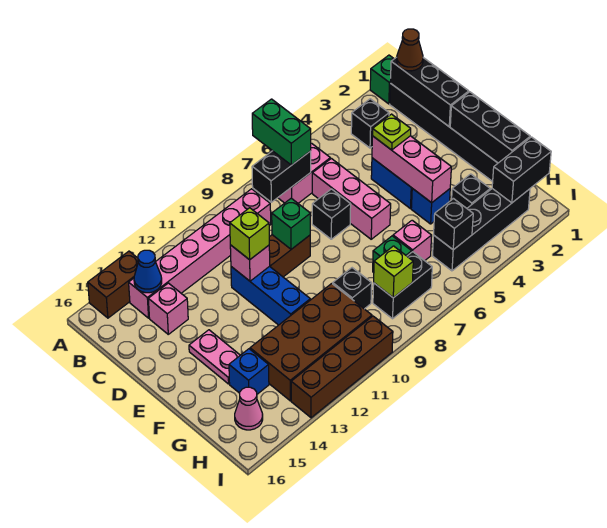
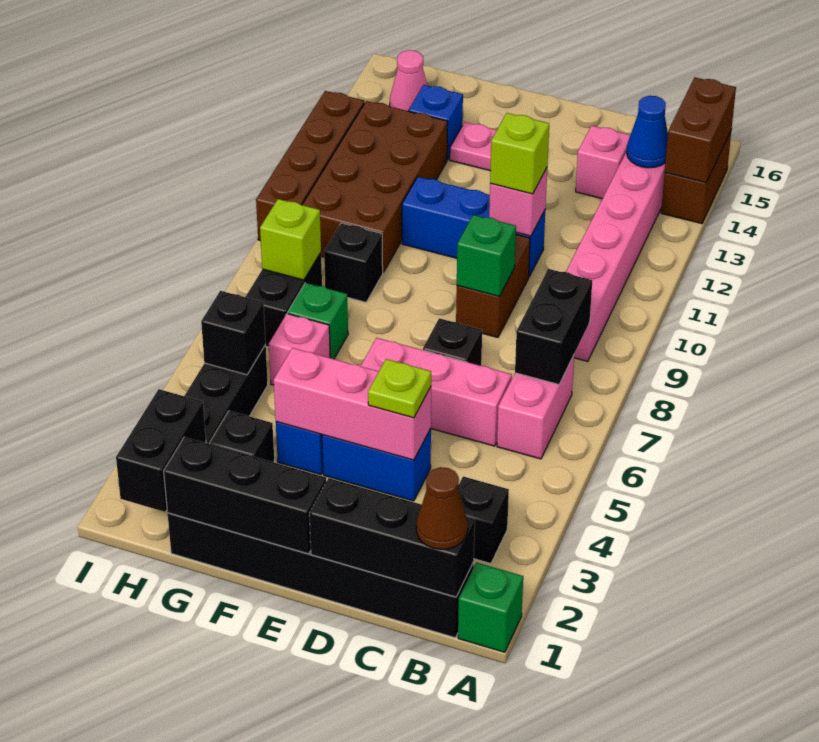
green brick A7:B7 level 3 -> none
none -> brown brick A14:A15 level 2

